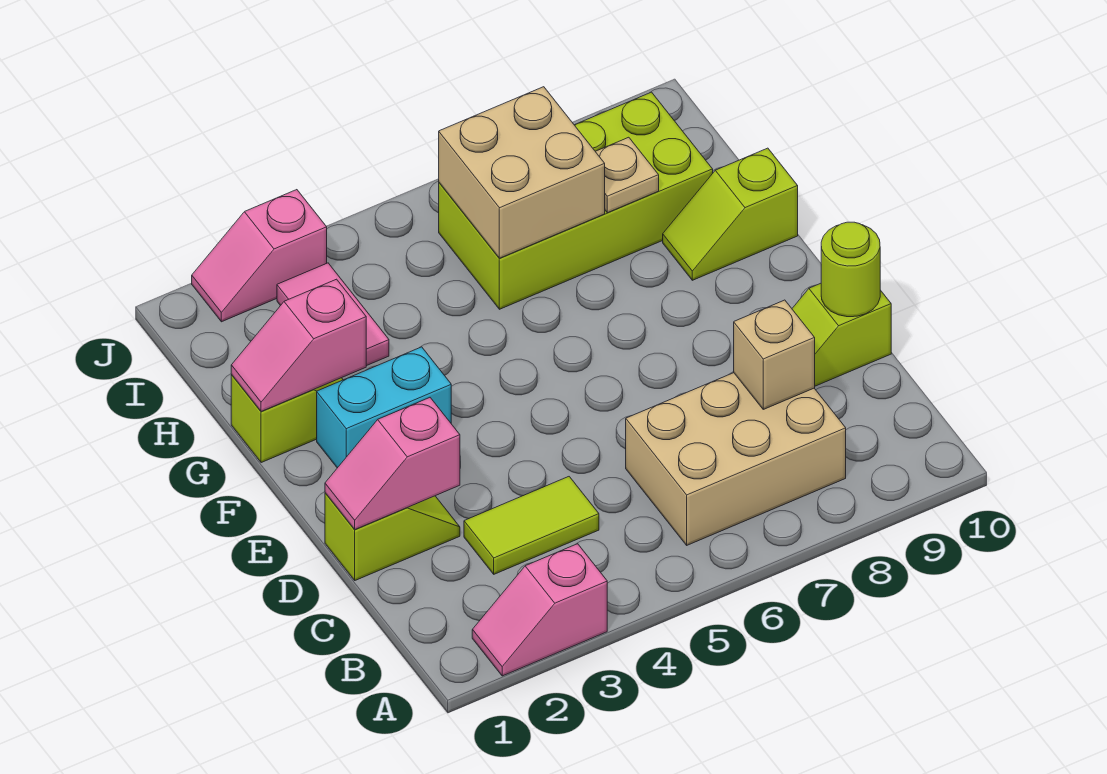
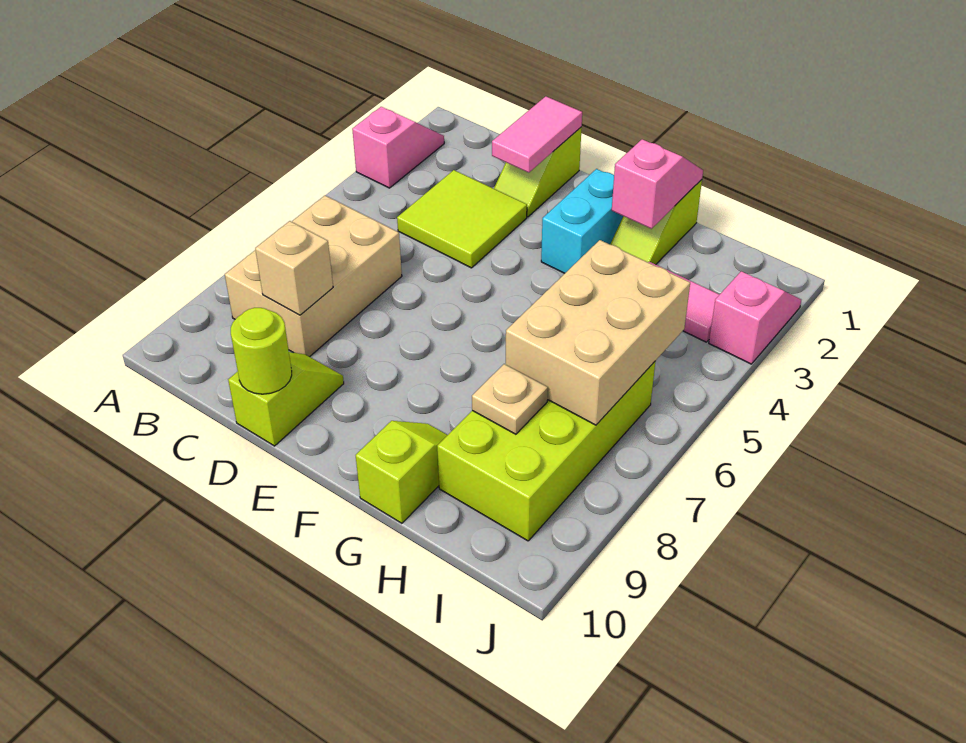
lime tile C3:C4 level 1 -> lime tile C3:D4 level 1
pink slope D1:D2 level 2 top 2 -> pink tile D1:D2 level 2
tan brick H6:I7 level 2 -> tan brick H5:I7 level 2

